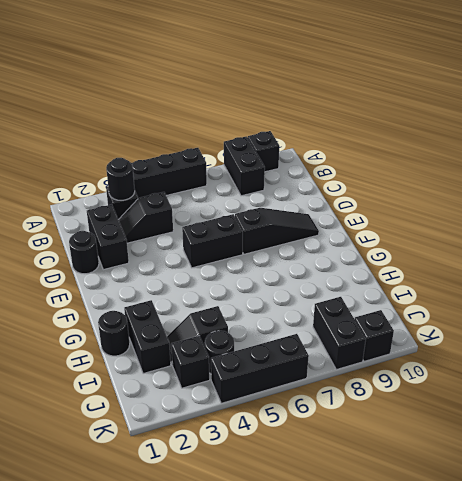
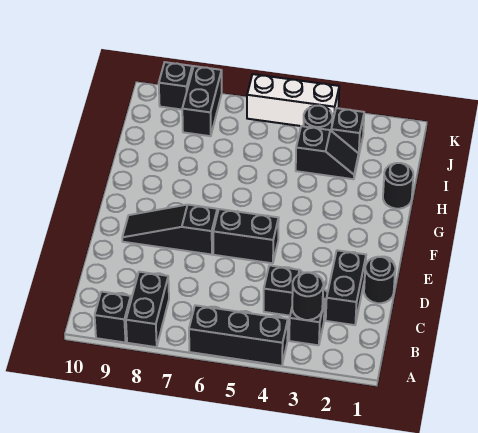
black brick H2:I2 level 1 -> none
black brick K4:K6 level 1 -> white brick K4:K6 level 1

